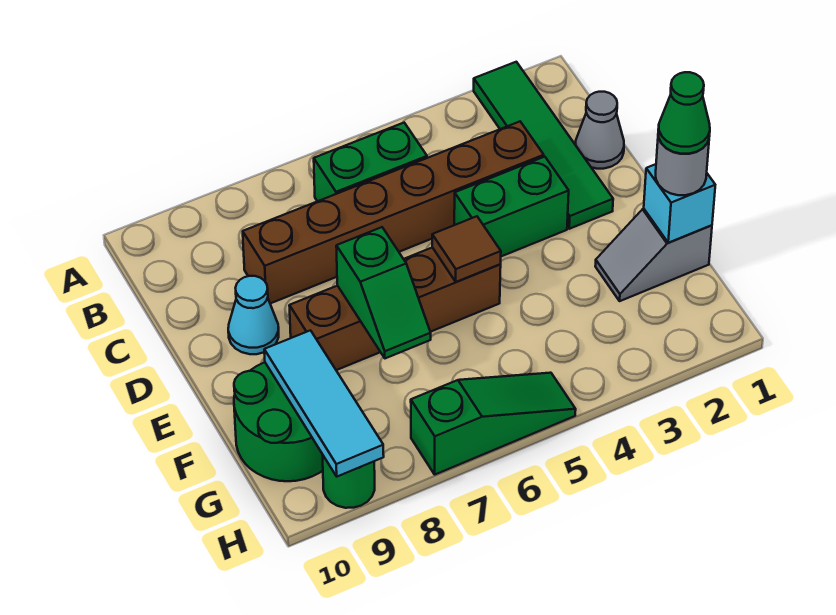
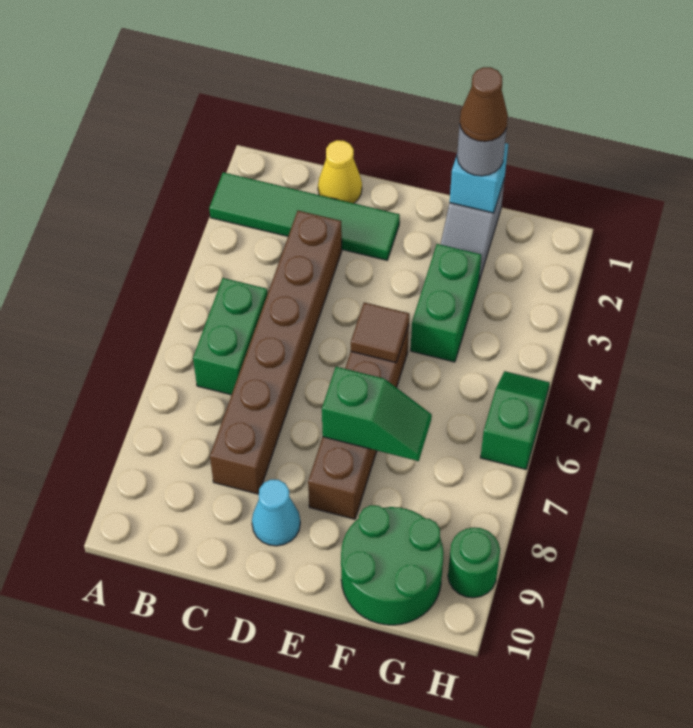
grey cone C1 level 1 -> yellow cone C1 level 1
green brick D3:D4 level 1 -> green brick F3:F4 level 1
green cone F1 level 4 -> brown cone F1 level 4
cyan tile F9:H9 level 2 -> none
green slope H5:H7 level 1 top 7 -> green slope H5:H6 level 1 top 6

